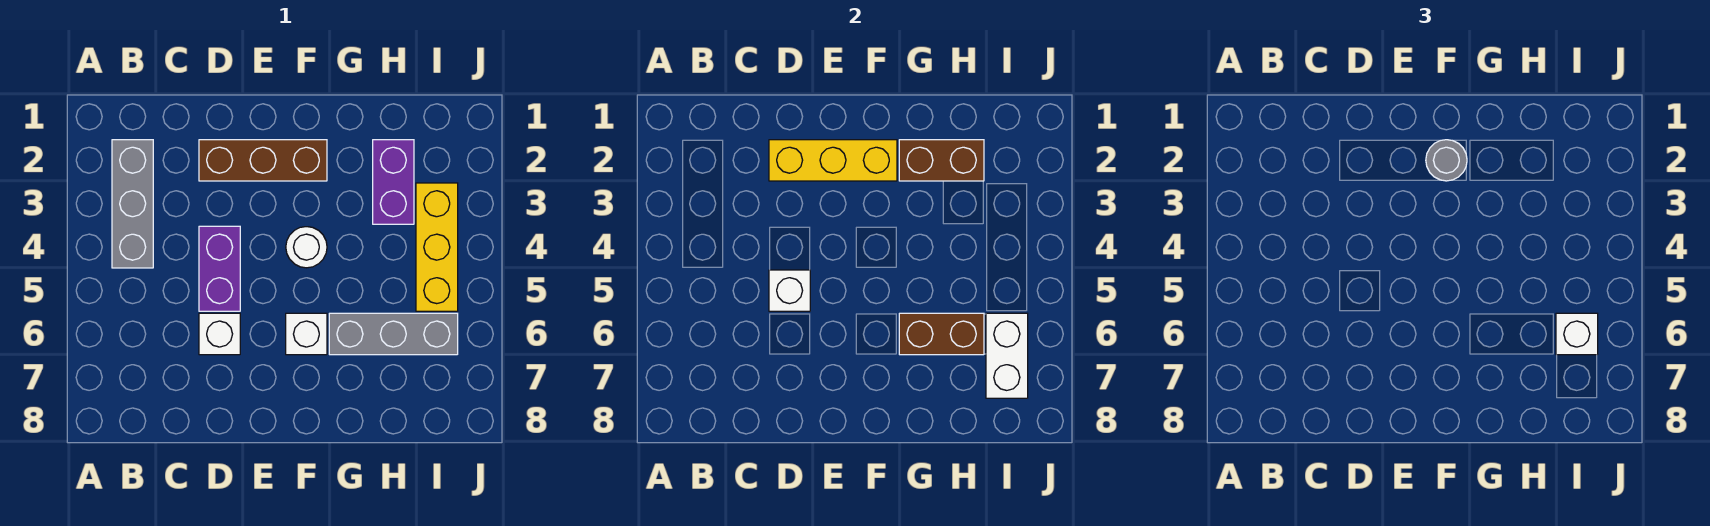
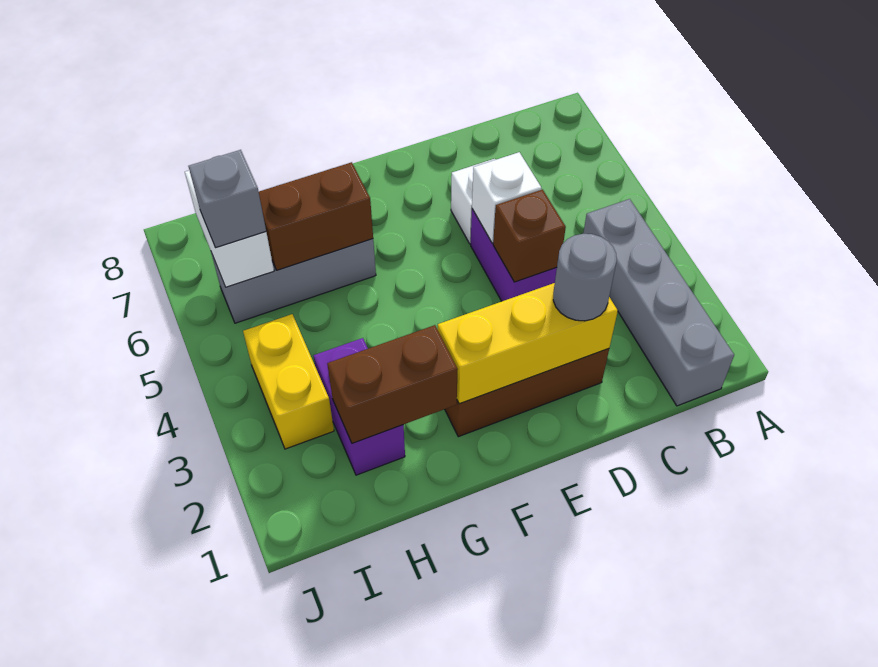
grey brick B2:B4 level 1 -> grey brick B1:B4 level 1
none -> brown brick D4 level 2
grey round brick F2 level 3 -> grey round brick D2 level 3
white round brick F4 level 1 -> none
white brick F6 level 1 -> none
yellow brick I3:I5 level 1 -> yellow brick I3:I4 level 1
white brick I6 level 3 -> grey brick I6 level 3

